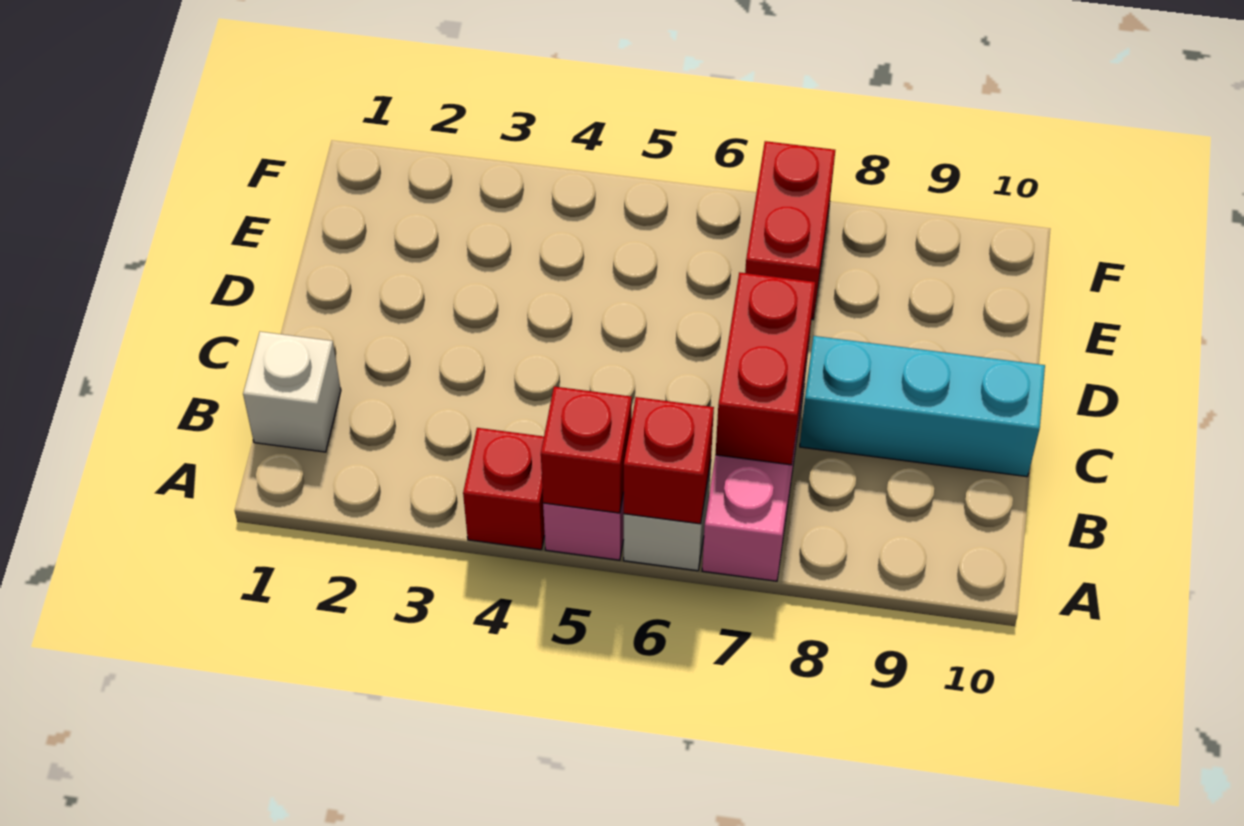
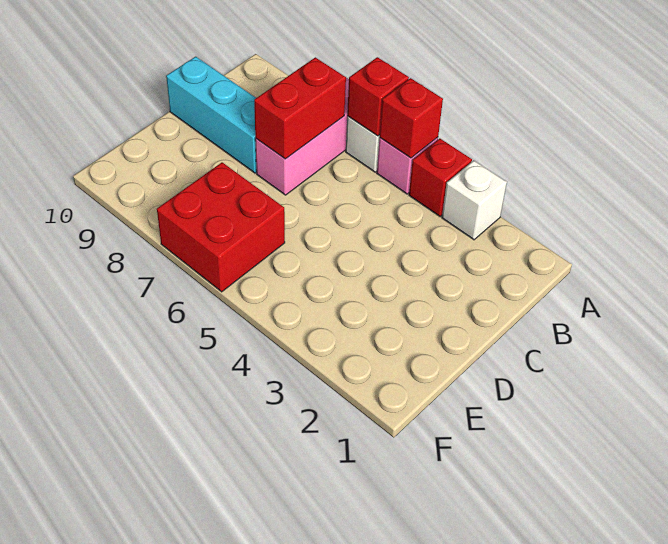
white brick B1 level 1 -> white brick A3 level 1
red brick E7:F7 level 1 -> red brick E6:F7 level 1

